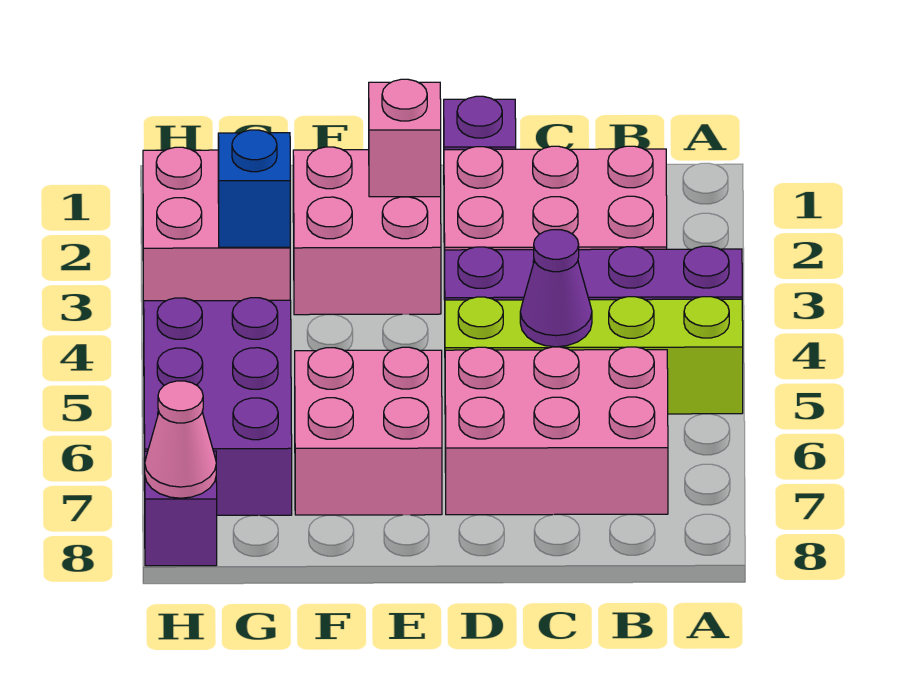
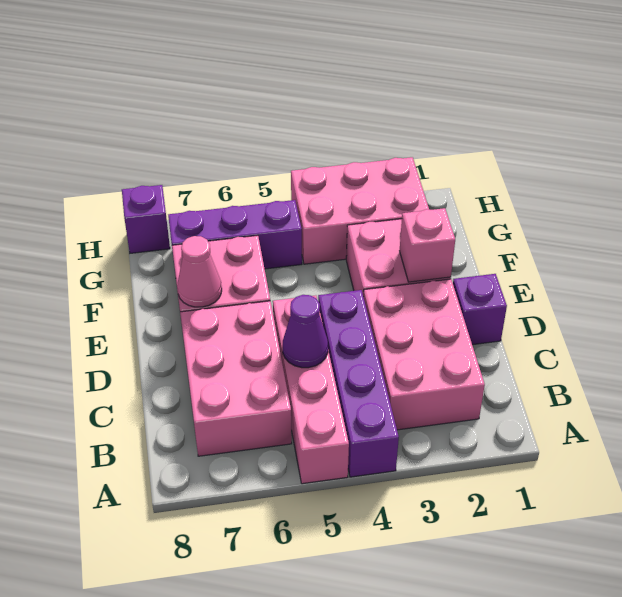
lime brick A5:D5 level 1 -> pink brick A5:D5 level 1
pink brick G2:H3 level 1 -> pink brick G2:H4 level 1
blue brick G3 level 2 -> none
purple brick G5:H7 level 1 -> purple brick G5:G7 level 1
pink cone H8 level 2 -> pink cone E7 level 2

